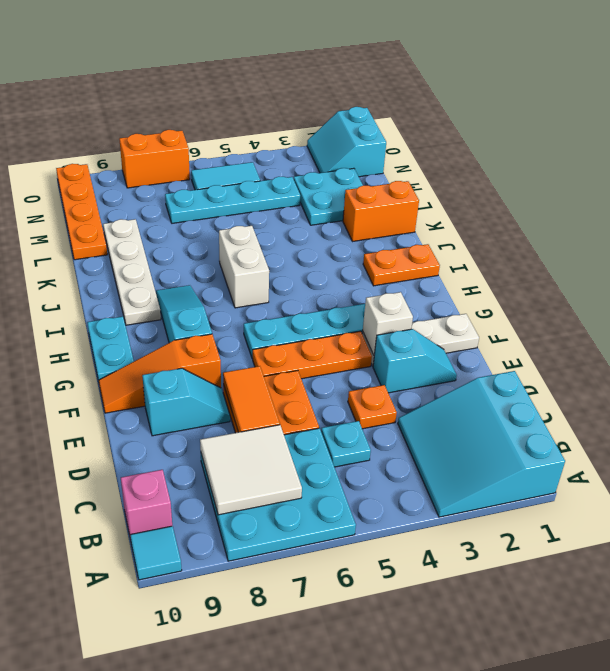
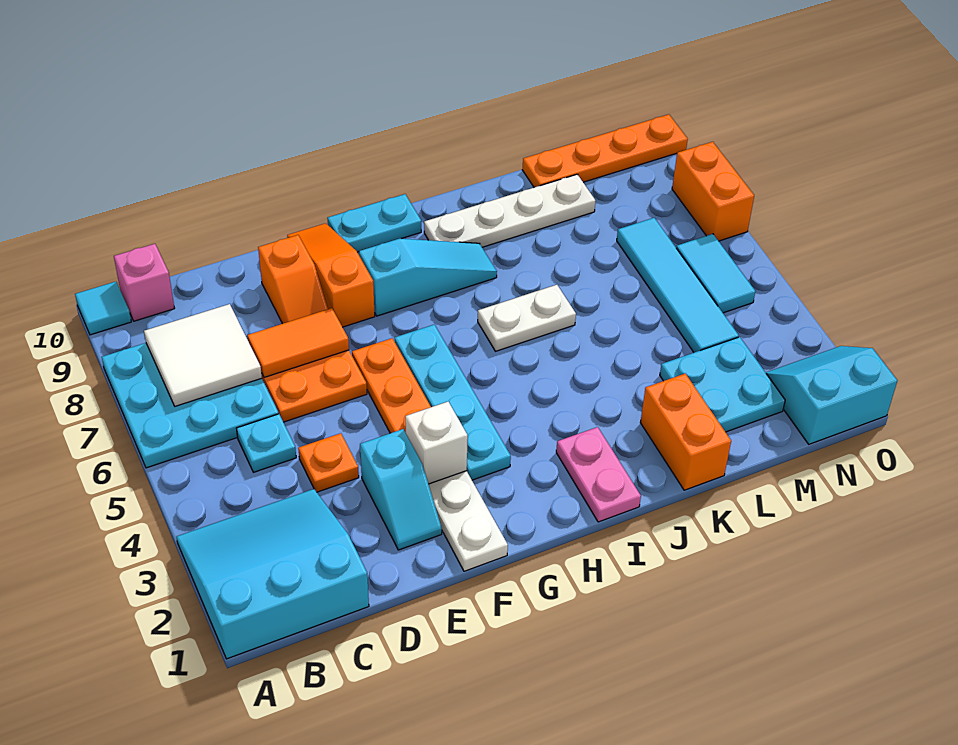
cyan slope E8:E9 level 1 top 9 -> orange slope E8:E9 level 1 top 9
orange plate I1:I2 level 1 -> pink plate I1:I2 level 1
white brick I6:J6 level 1 -> white plate I6:J6 level 1
cyan plate M4:M7 level 1 -> cyan tile M4:M7 level 1

